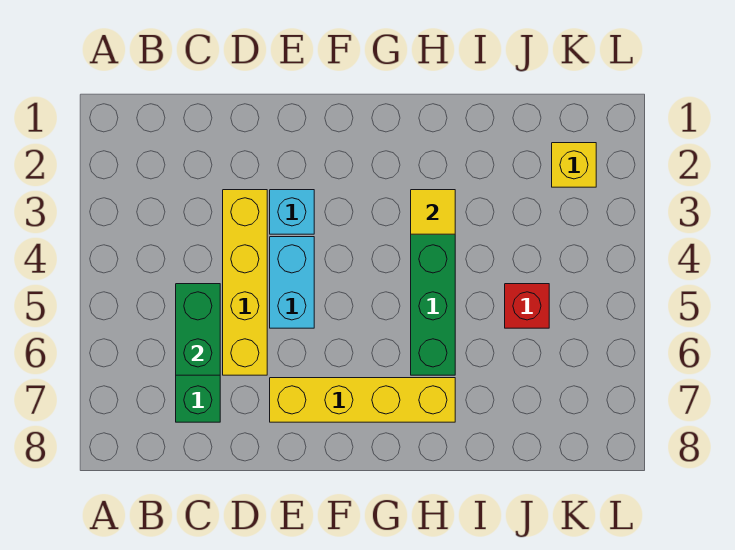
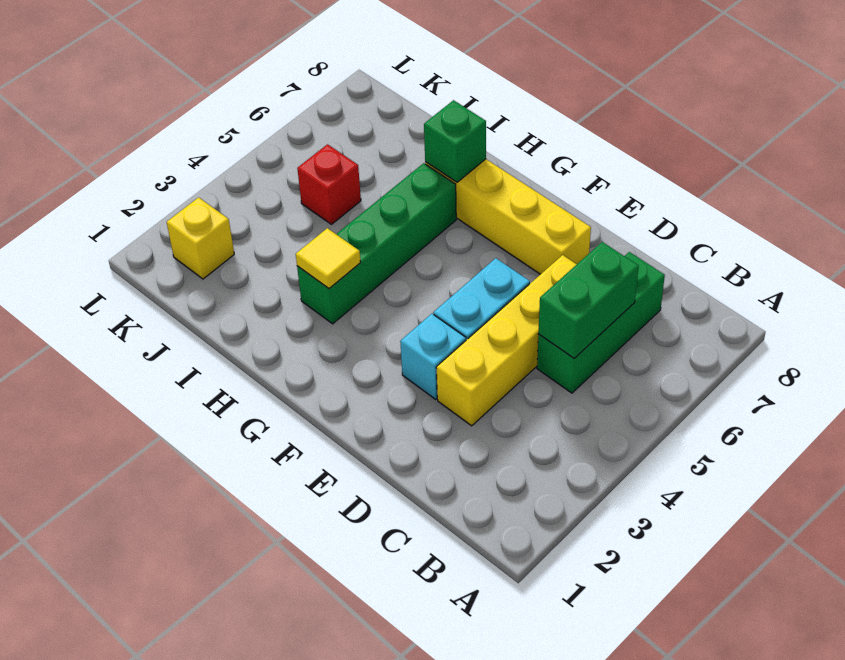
none -> green brick H7 level 2

